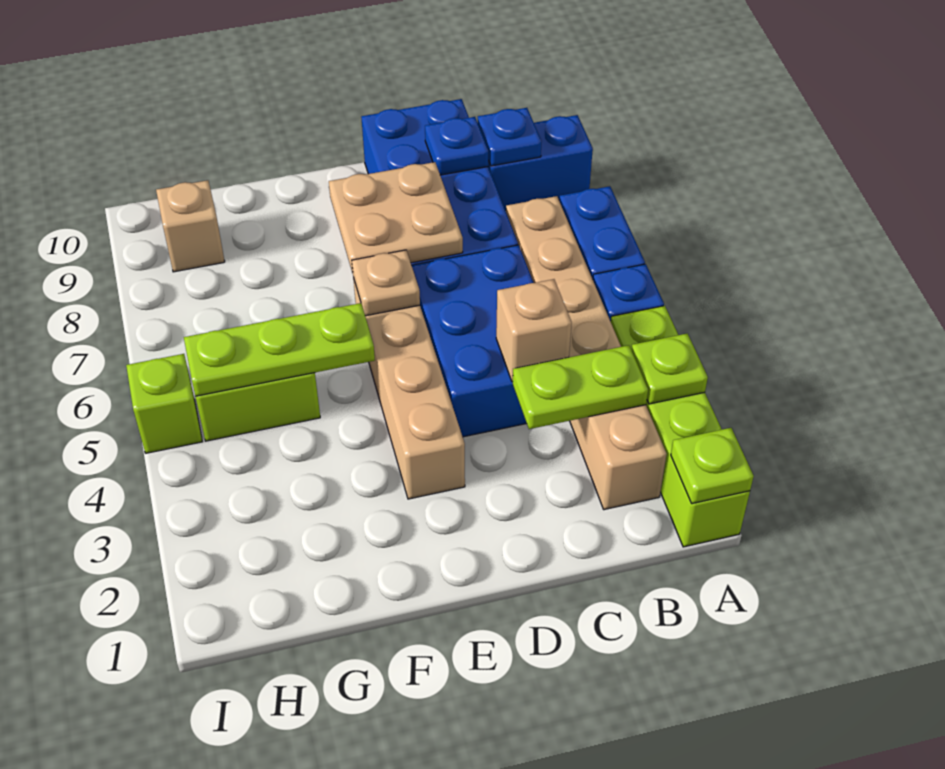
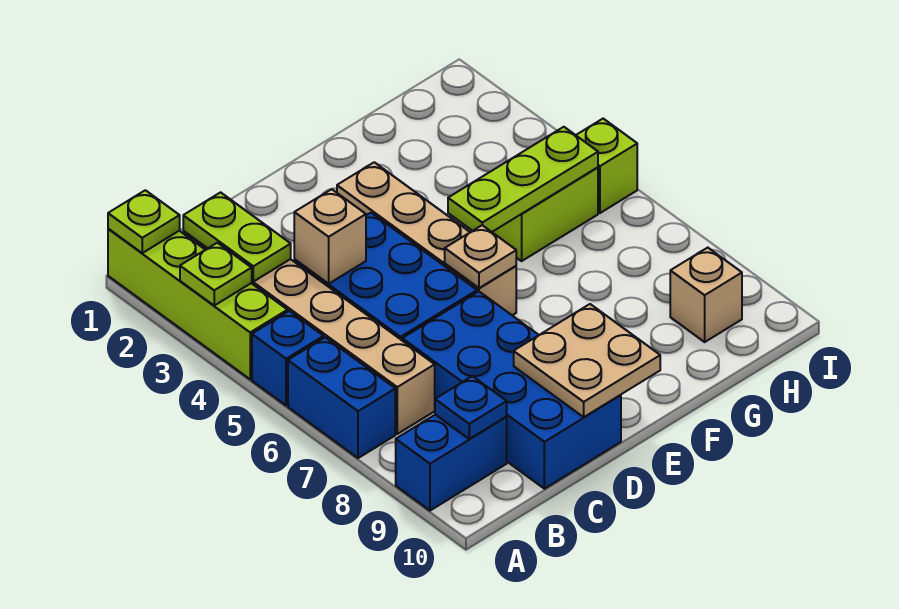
lime plate B3:C3 level 2 -> lime plate B2:B3 level 2
blue plate C9 level 2 -> none
tan plate D7:E8 level 2 -> tan plate D9:E10 level 2

